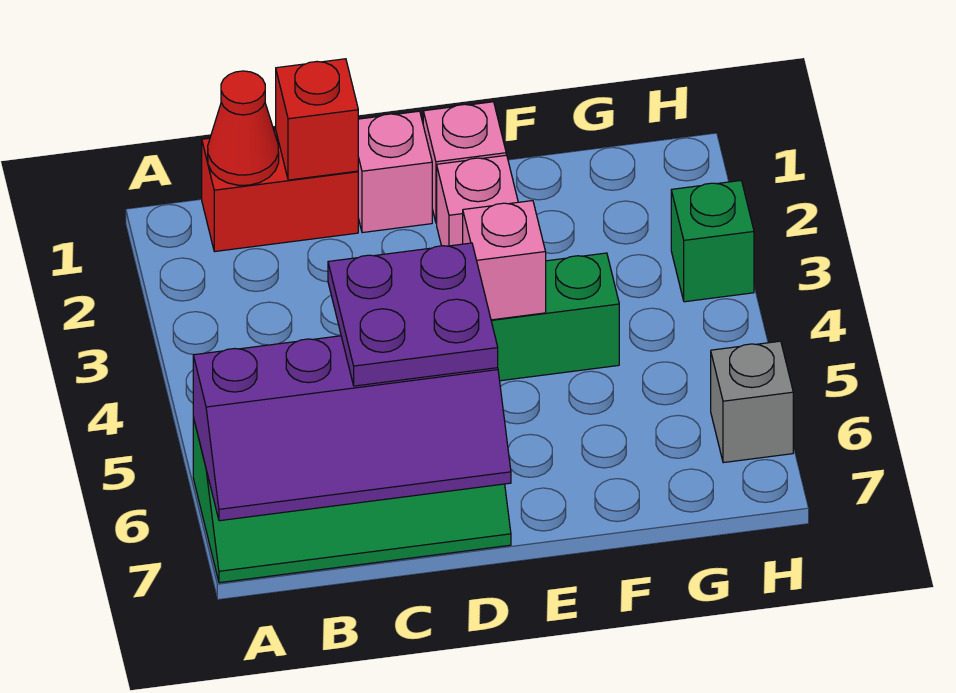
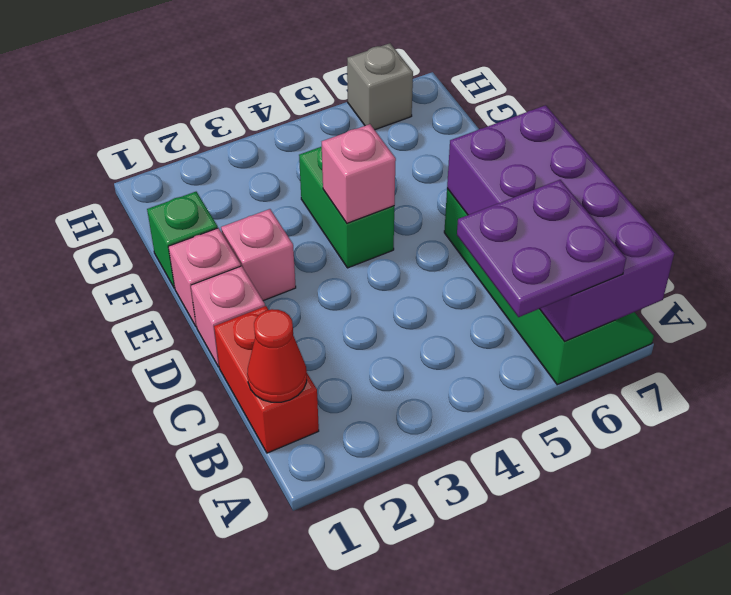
purple slope A6:D7 level 2 top 6 -> purple brick A6:D7 level 2
red brick C1 level 2 -> none
purple plate C5:D6 level 3 -> purple plate A5:B6 level 3
green brick H3 level 1 -> green brick F1 level 1

